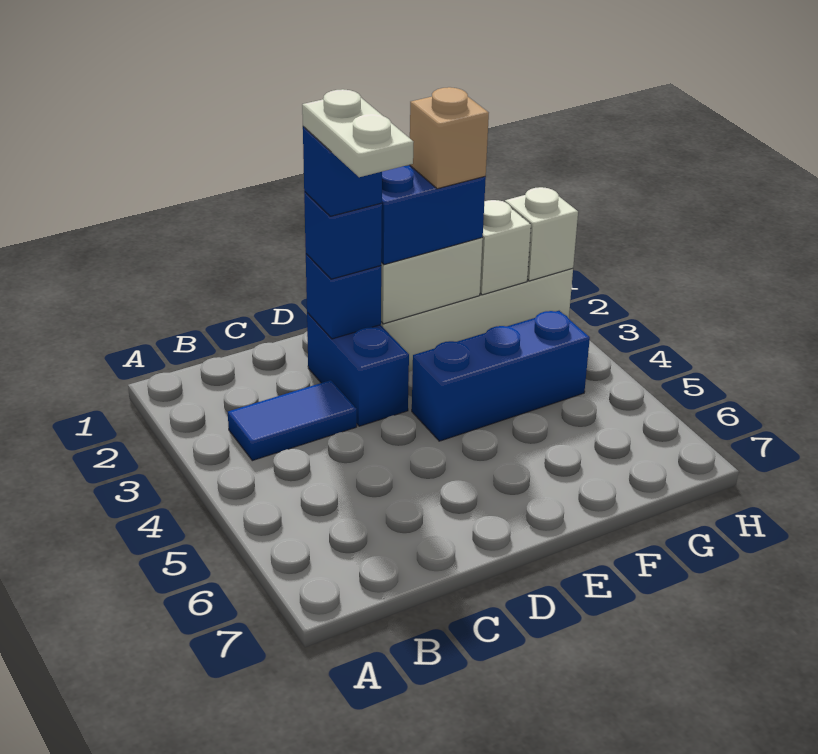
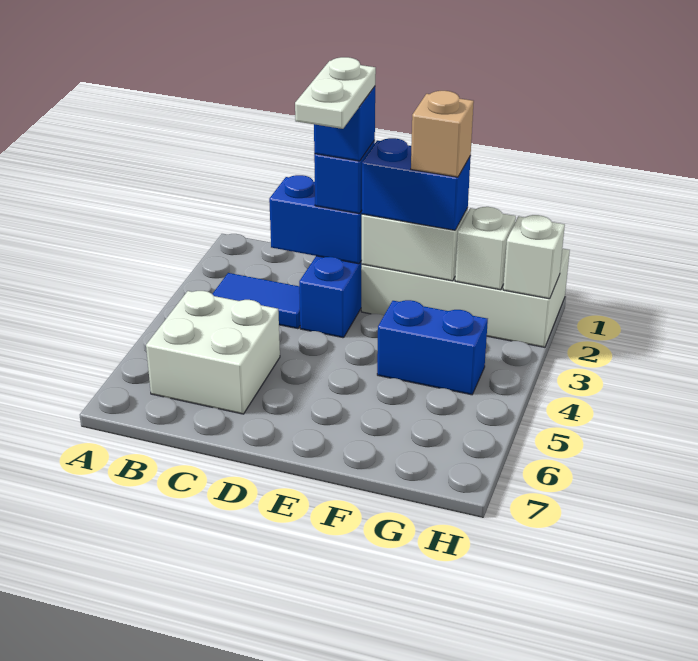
none -> white brick B5:C6 level 1
blue brick D2 level 2 -> blue brick C2:D2 level 2
blue brick E4:G4 level 1 -> blue brick F4:G4 level 1

